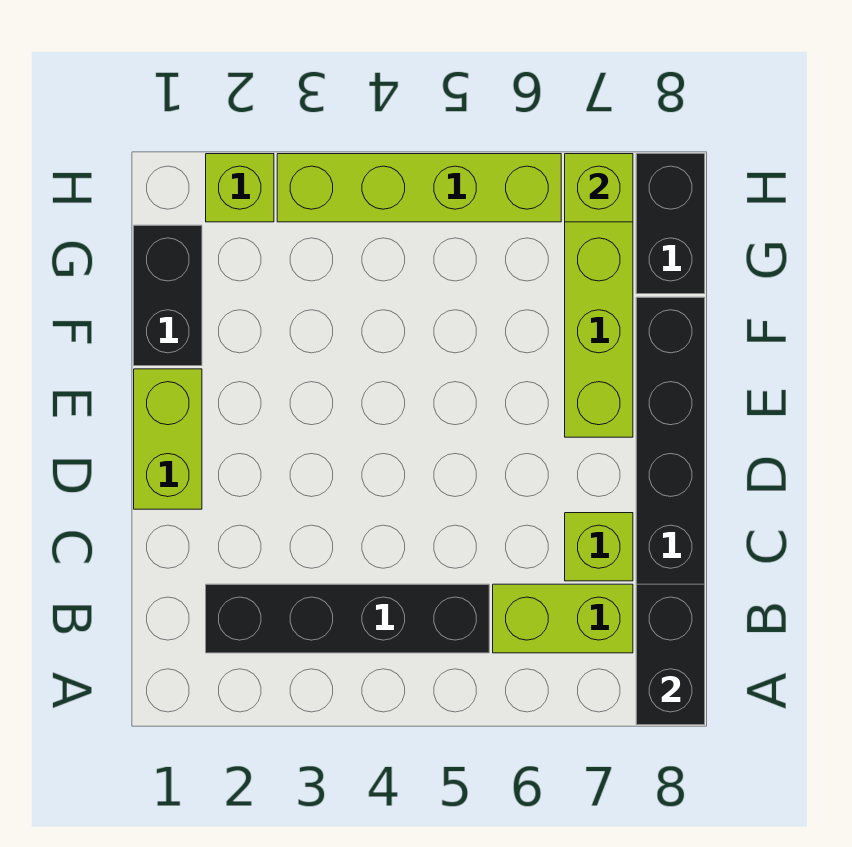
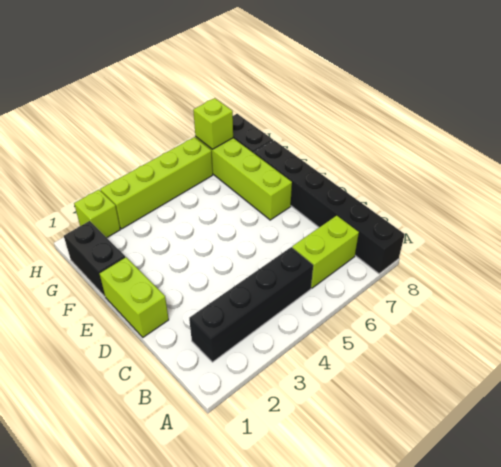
black brick A8:B8 level 2 -> none
lime brick C7 level 1 -> none

